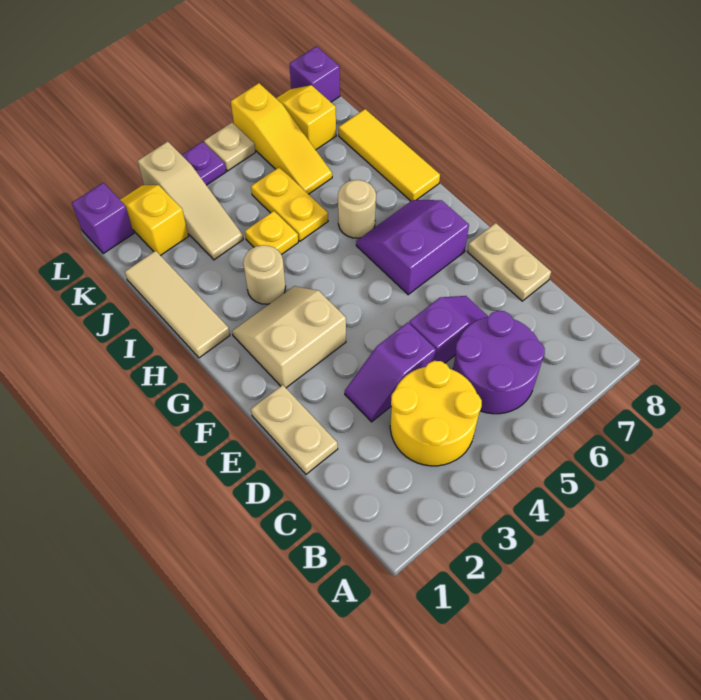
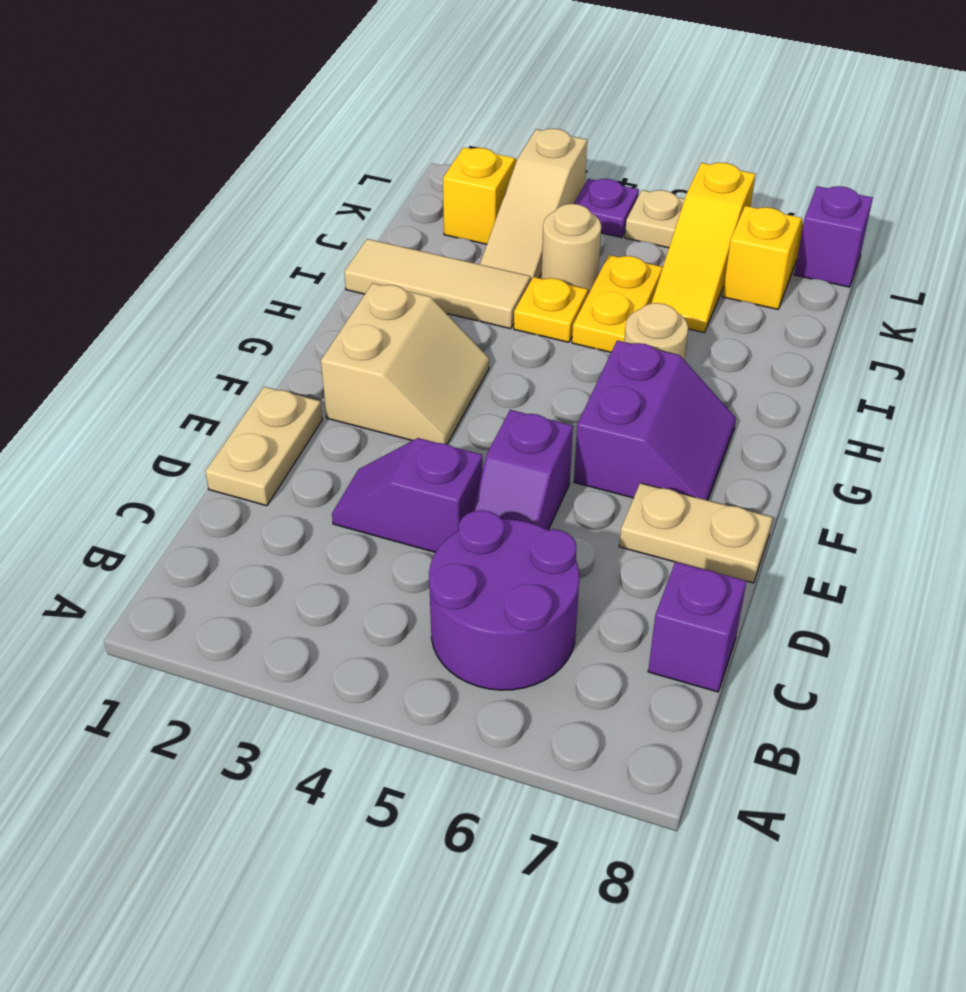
yellow round brick B3:C4 level 1 -> none
purple slope D5:D6 level 1 top 5 -> purple slope D5:E5 level 1 top E
tan plate D8:E8 level 1 -> tan plate E7:E8 level 1
tan slope F2:G3 level 1 top F -> tan slope F2:G3 level 1 top 2
purple slope F6:G7 level 1 top F -> purple slope F6:G7 level 1 top 6
tan tile H1:J1 level 1 -> tan tile I1:I3 level 1
tan round brick H3 level 1 -> tan round brick J4 level 1
yellow tile H8:J8 level 1 -> none
purple brick L1 level 1 -> purple brick C8 level 1

